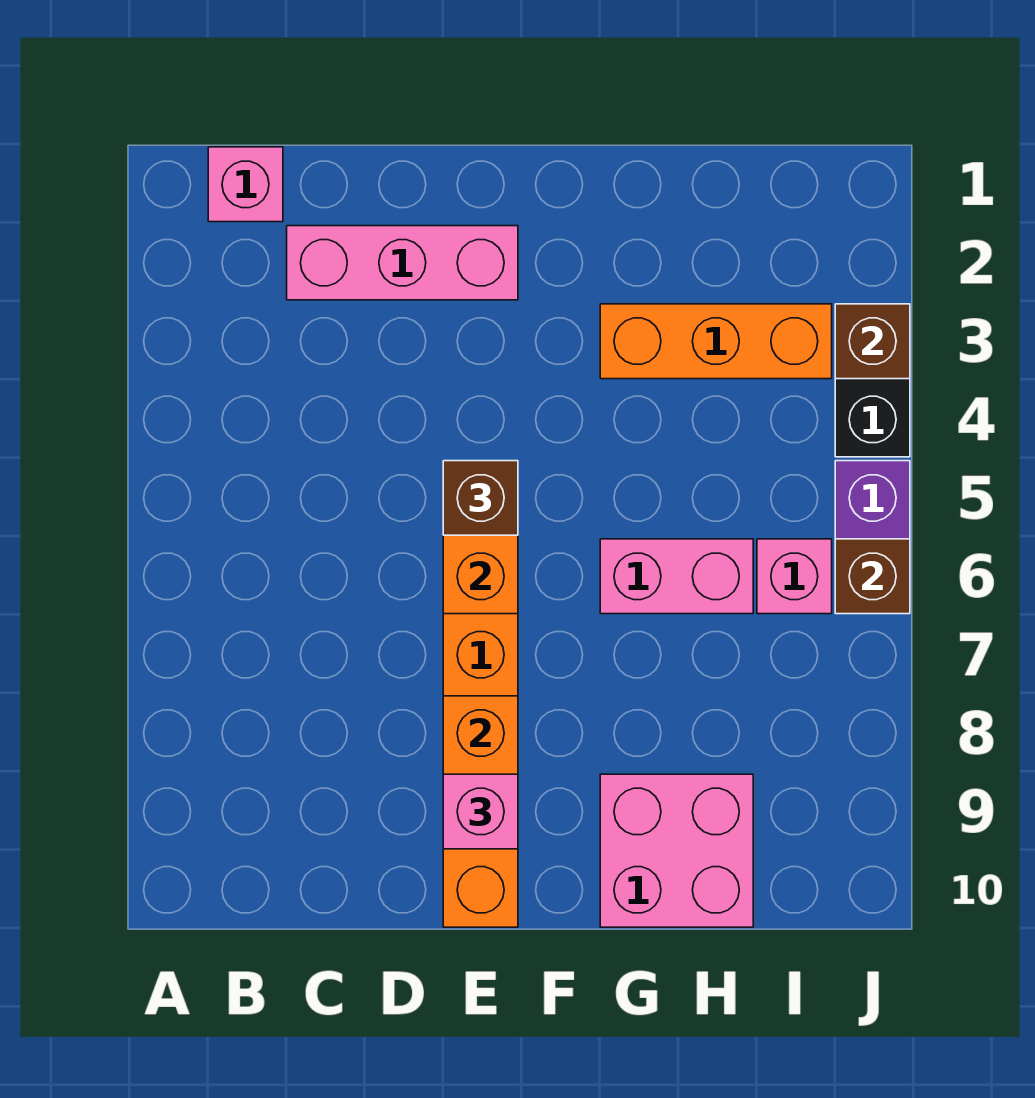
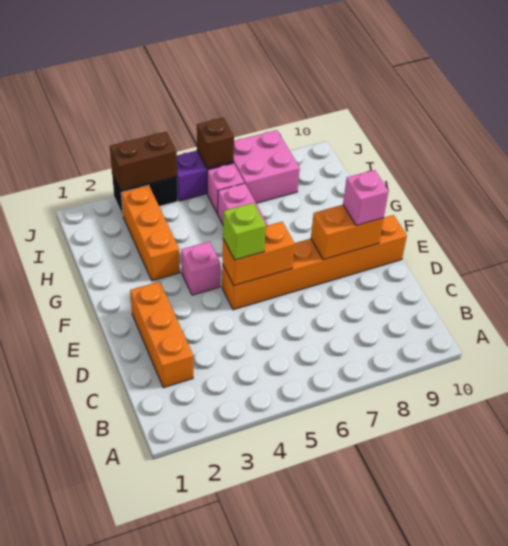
pink brick B1 level 1 -> pink brick F4 level 1
pink brick C2:E2 level 1 -> orange brick C2:E2 level 1
brown brick E5 level 3 -> lime brick E5 level 3
pink brick G9:H10 level 1 -> pink brick I7:J8 level 1
brown brick J3 level 2 -> brown brick J3:J4 level 2

